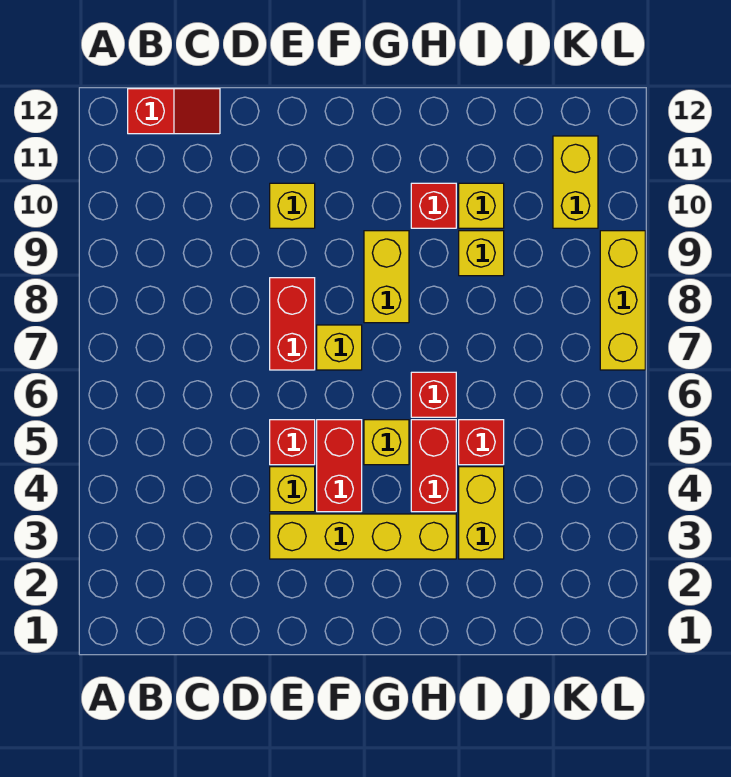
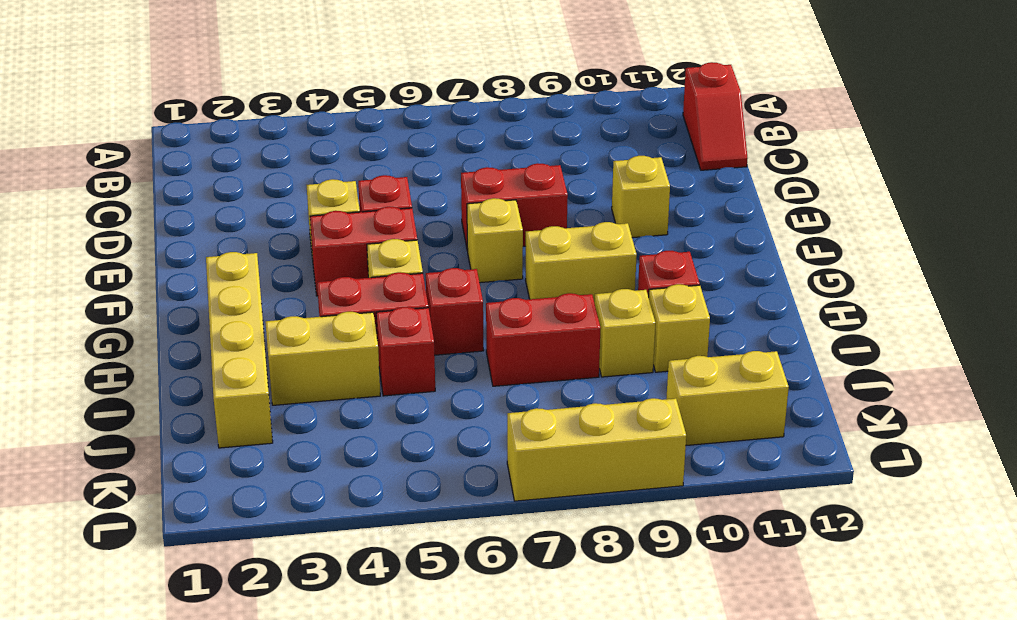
yellow brick E3:H3 level 1 -> yellow brick G2:J2 level 1
none -> red brick I7:I8 level 1

